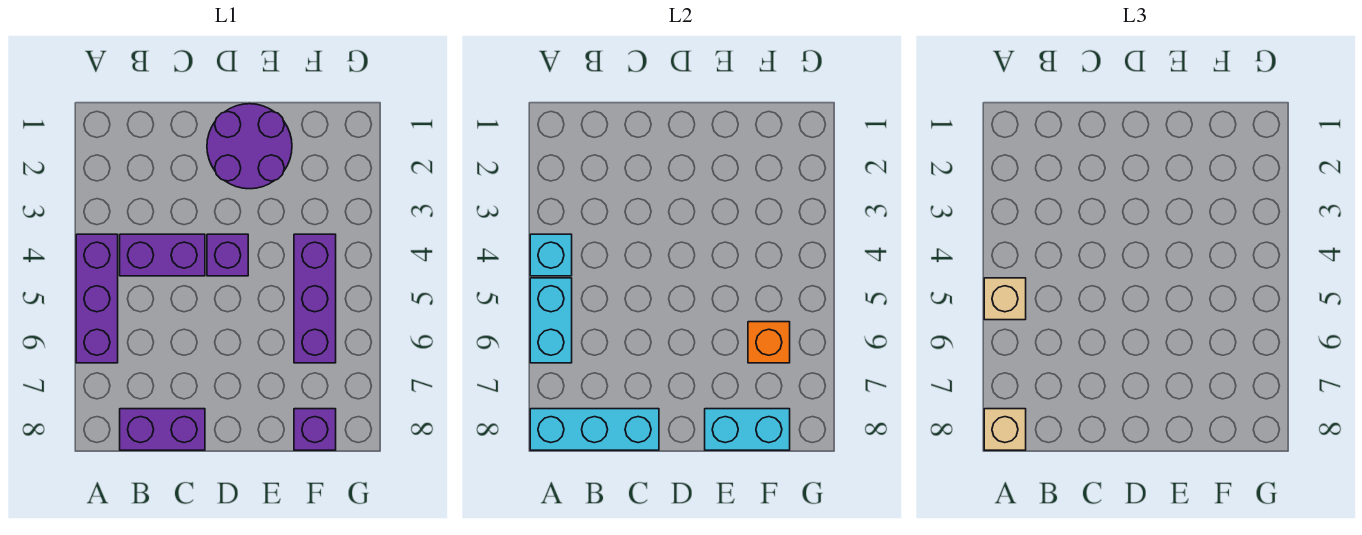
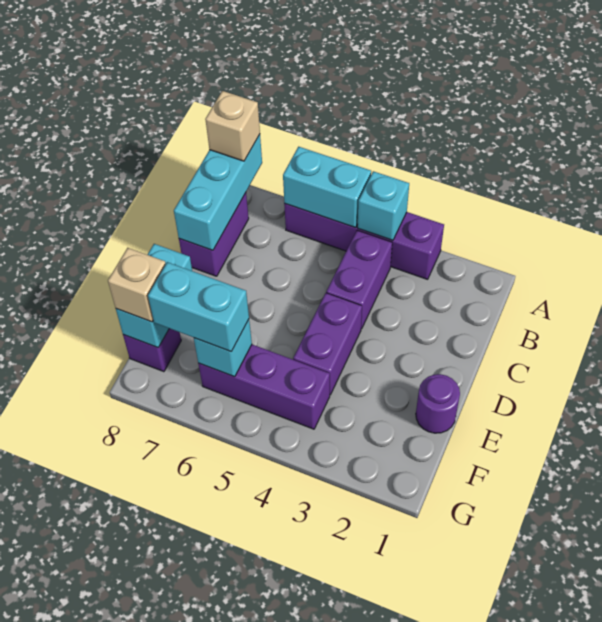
purple brick A4:A6 level 1 -> purple brick A3:A6 level 1
tan brick A5 level 3 -> tan brick F8 level 3
purple round brick D1:E2 level 1 -> purple round brick E1 level 1
purple brick D4 level 1 -> purple brick D4:E4 level 1
orange brick F6 level 2 -> cyan brick F6 level 2
none -> cyan brick F6:F7 level 3

